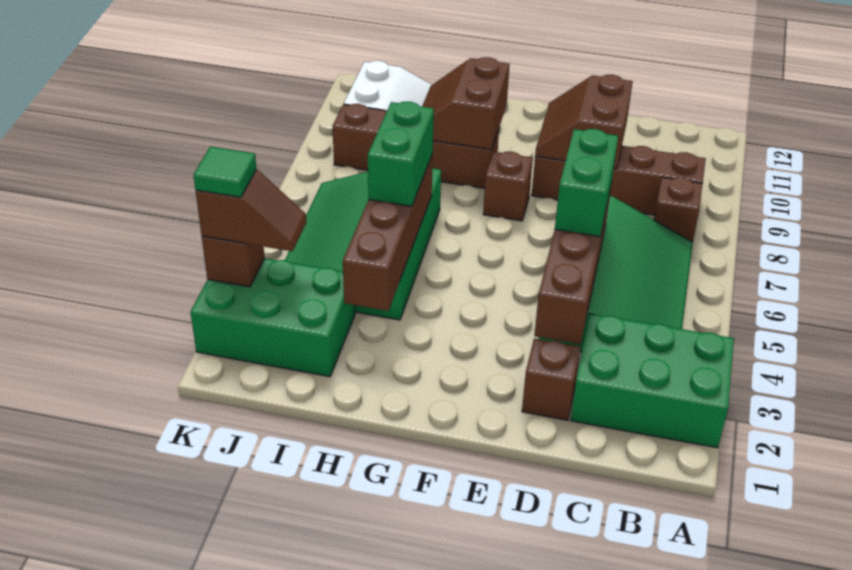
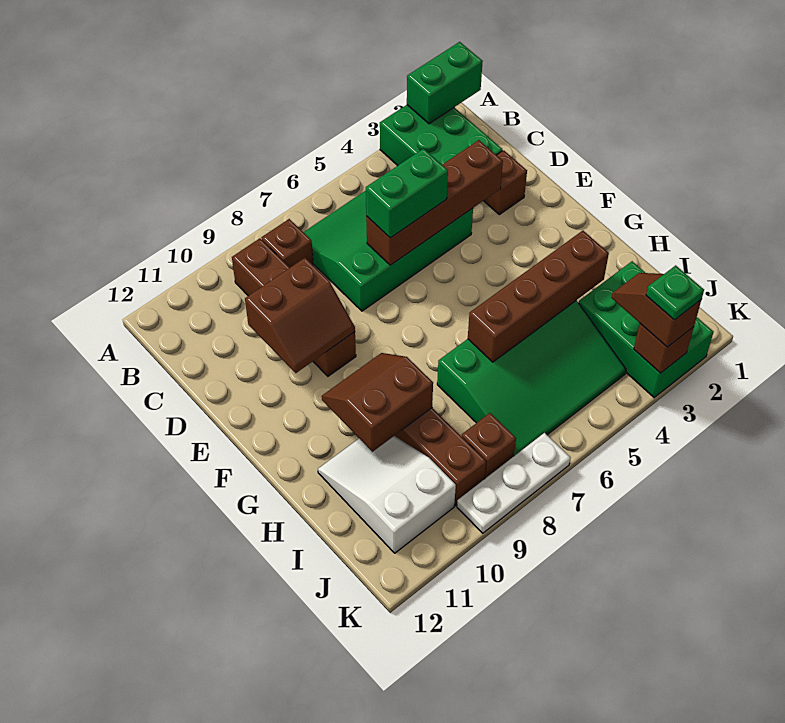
brown brick F8 level 1 -> brown brick J8 level 1
brown slope G9:H10 level 2 top G -> brown slope G9:H10 level 2 top H
green brick H5:H6 level 3 -> green brick A1:A2 level 2
green tile K3 level 4 -> green plate K3 level 4
none -> white plate K7:K9 level 1

